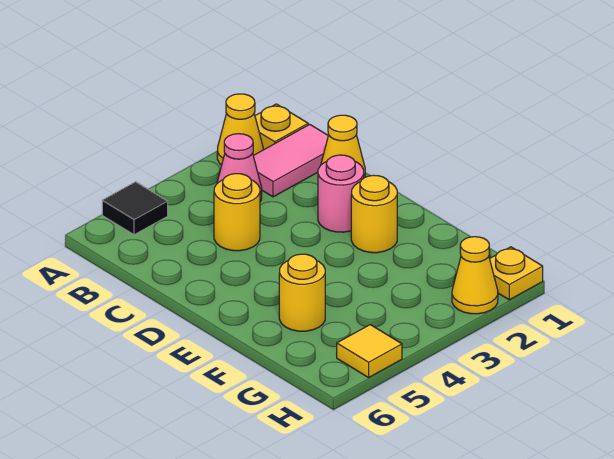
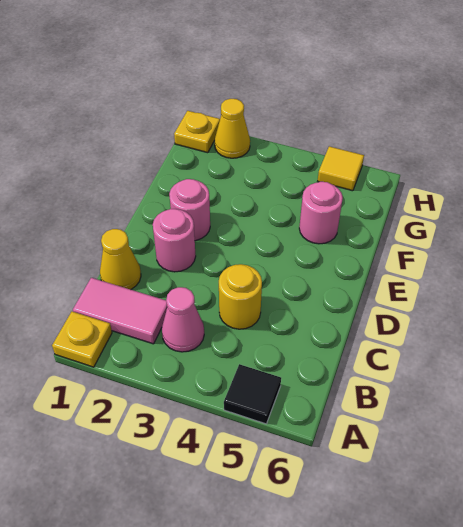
yellow cone A2 level 1 -> none
yellow round brick E2 level 1 -> pink round brick E2 level 1
yellow round brick F5 level 1 -> pink round brick F5 level 1

